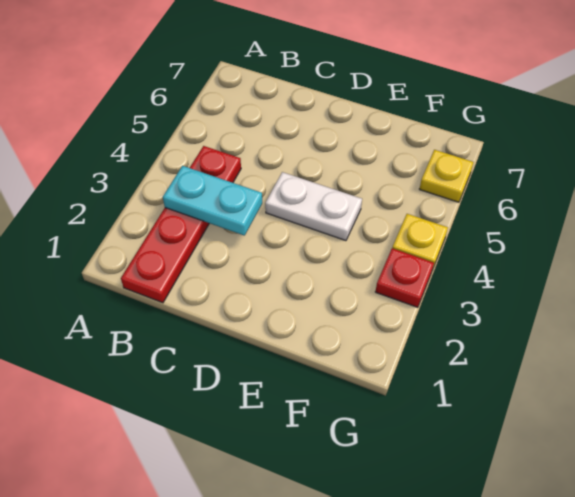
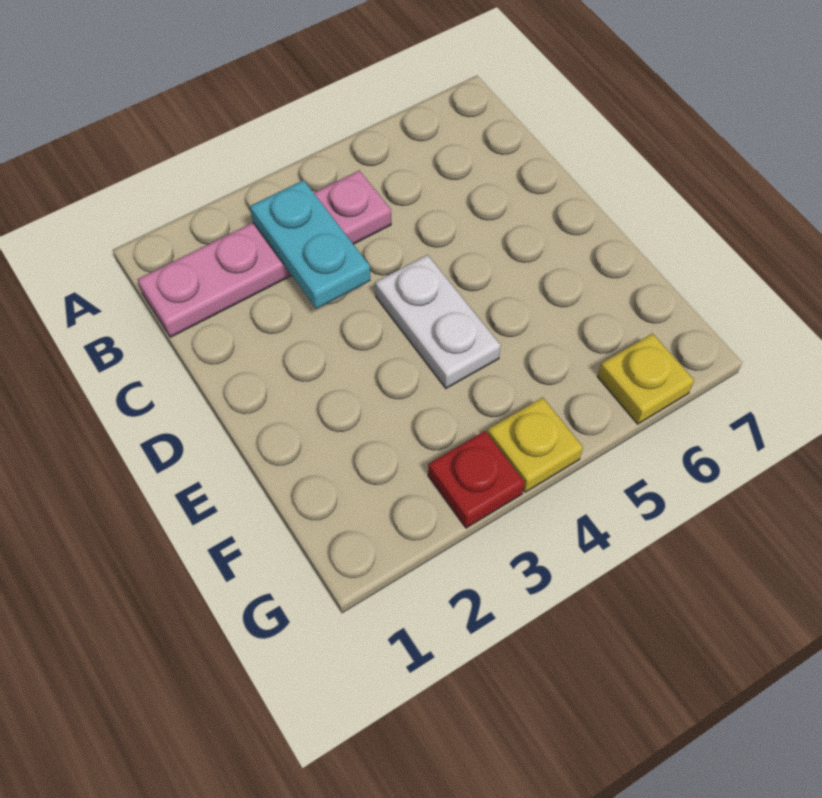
red plate B1:B4 level 1 -> pink plate B1:B4 level 1

